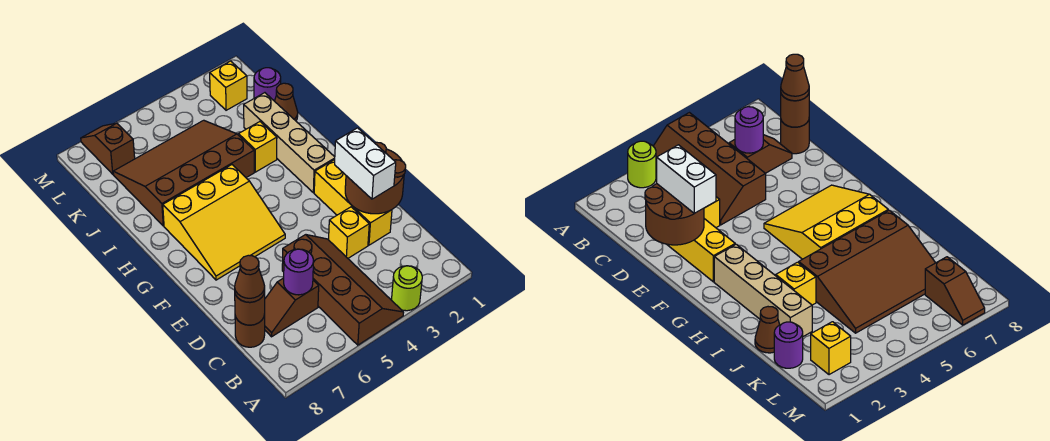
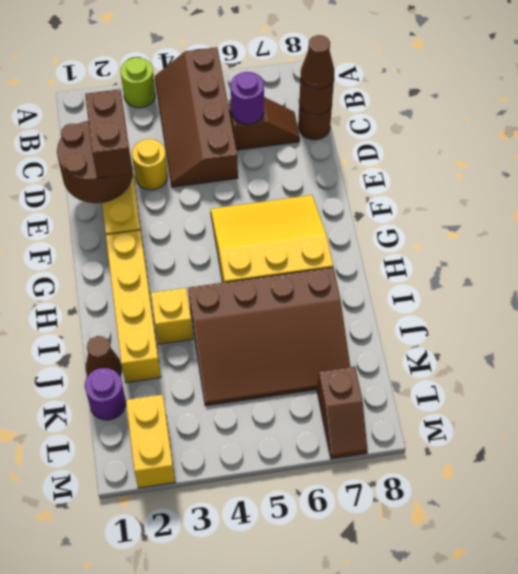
white brick D2:E2 level 3 -> brown brick D2:E2 level 3
yellow brick D3 level 1 -> yellow round brick D3 level 1
tan brick G2:J2 level 1 -> yellow brick G2:J2 level 1
yellow brick L2 level 1 -> yellow brick L2:M2 level 1

